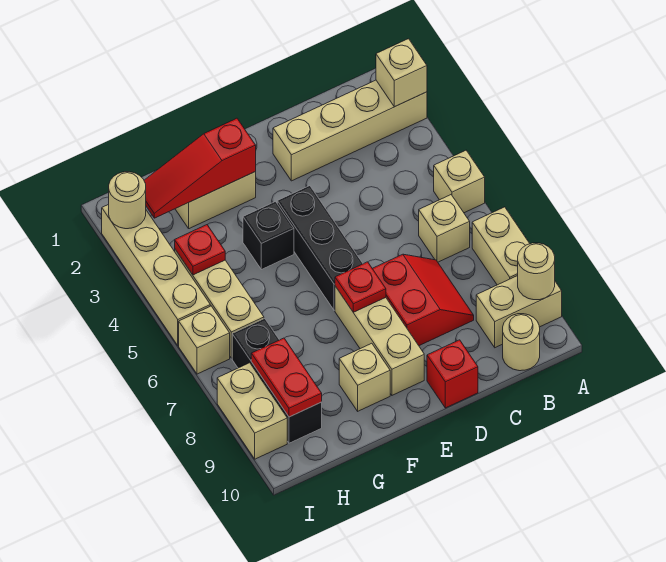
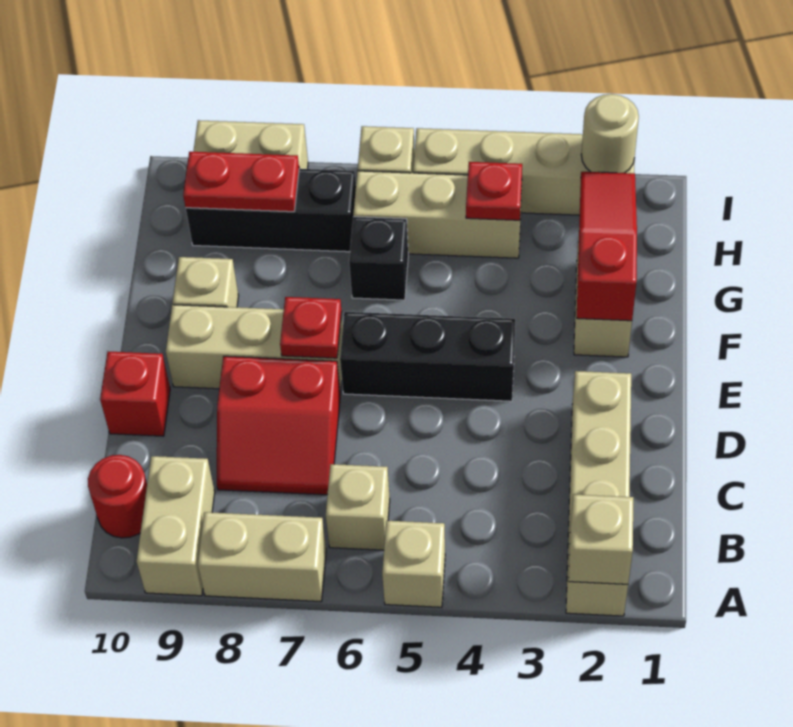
tan round brick A9 level 2 -> none
tan round brick B10 level 1 -> red round brick B10 level 1
black brick F4 level 1 -> black brick G6 level 1

